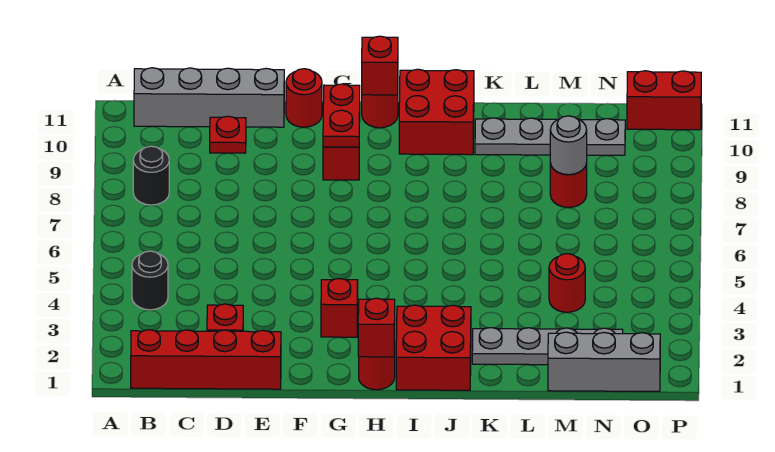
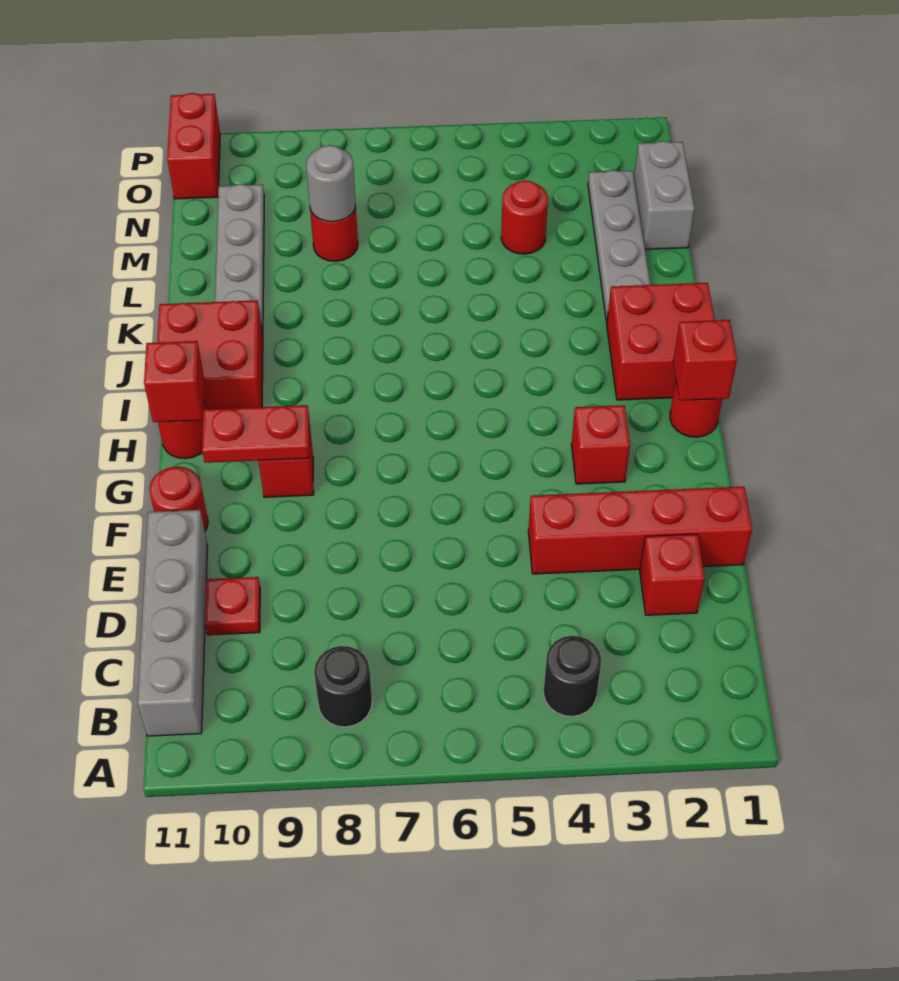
red brick B1:E1 level 1 -> red brick E1:E4 level 1
grey brick M1:O1 level 1 -> grey brick M1:N1 level 1

